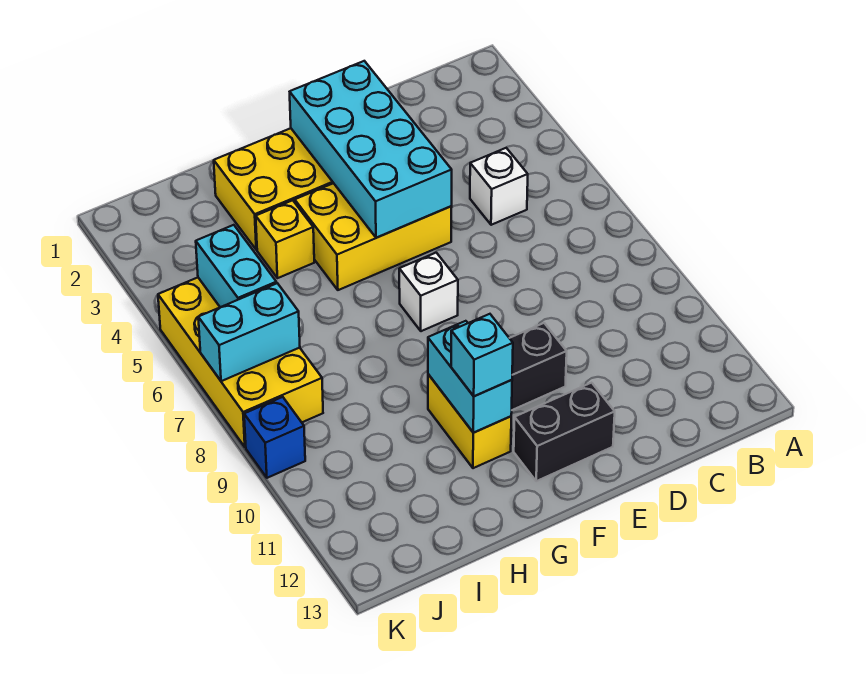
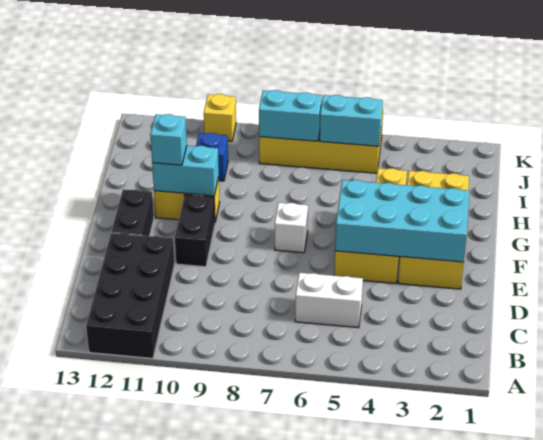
none -> black brick A11:D12 level 1
white brick C5 level 1 -> white brick C5:C6 level 1
cyan brick J7:K7 level 2 -> cyan brick J7:J8 level 2
blue brick K9 level 1 -> blue brick I10 level 1
none -> yellow brick K10 level 1

